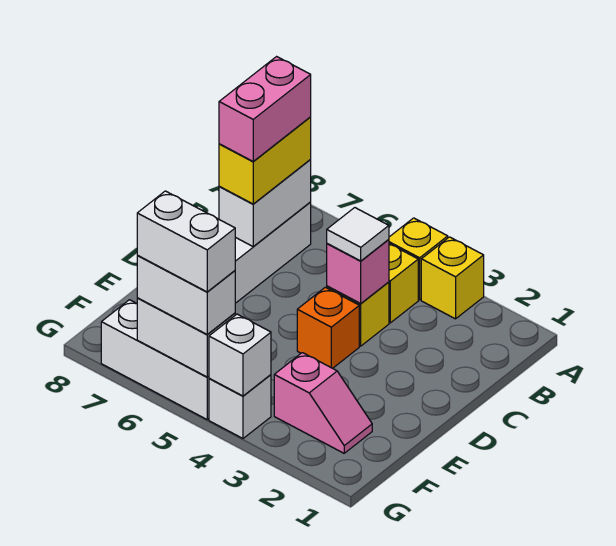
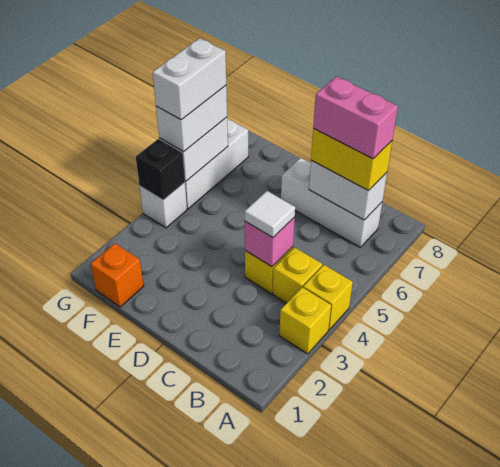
orange brick D4 level 1 -> orange brick F1 level 1
pink slope F2:F3 level 1 top 3 -> none
white brick G4 level 2 -> black brick G4 level 2

